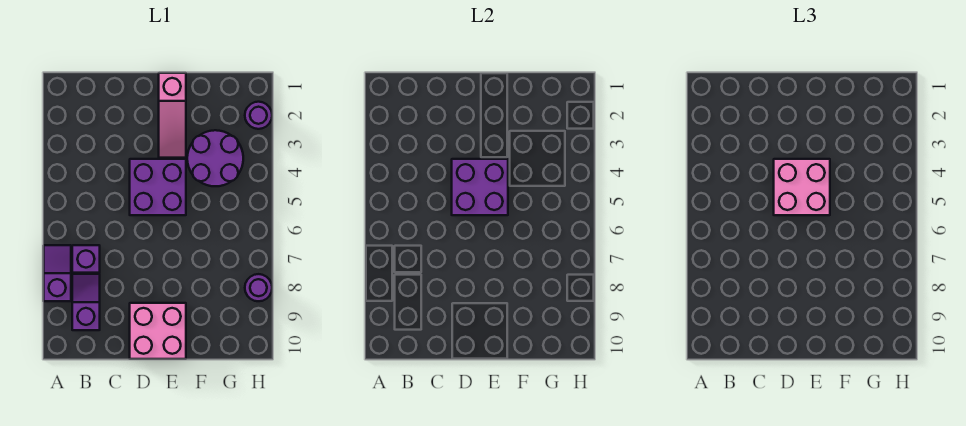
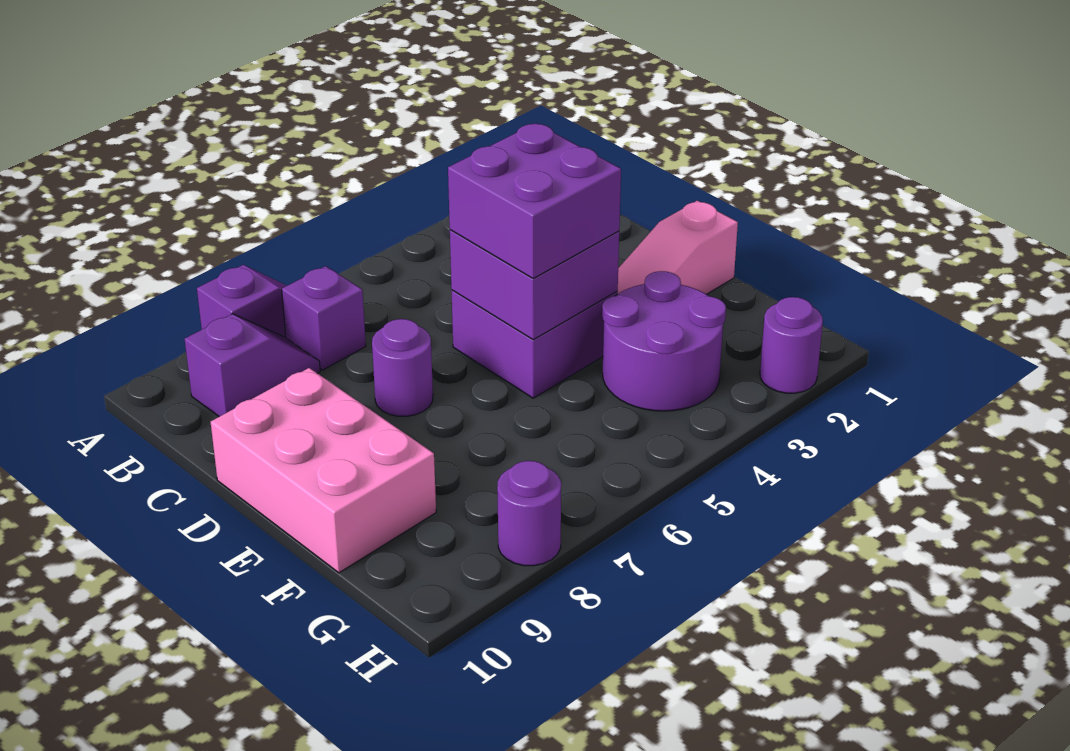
pink brick D4:E5 level 3 -> purple brick D4:E5 level 3
none -> purple round brick D7 level 1
pink brick D9:E10 level 1 -> pink brick D9:F10 level 1

